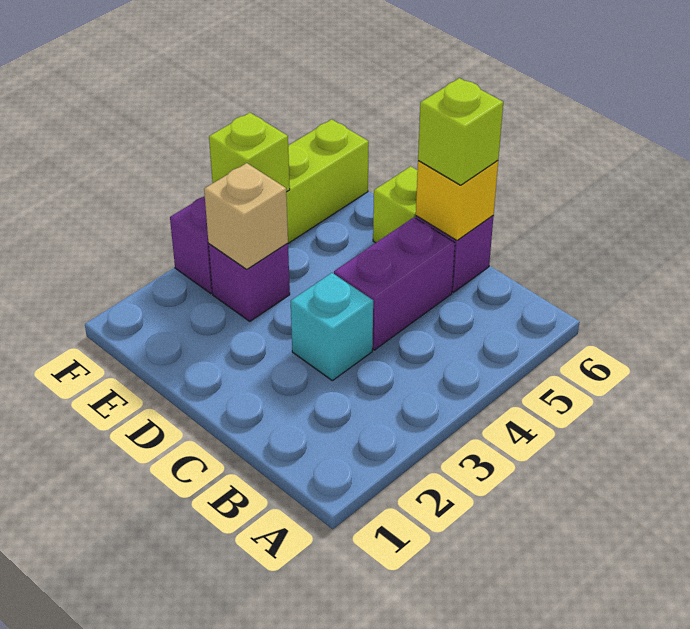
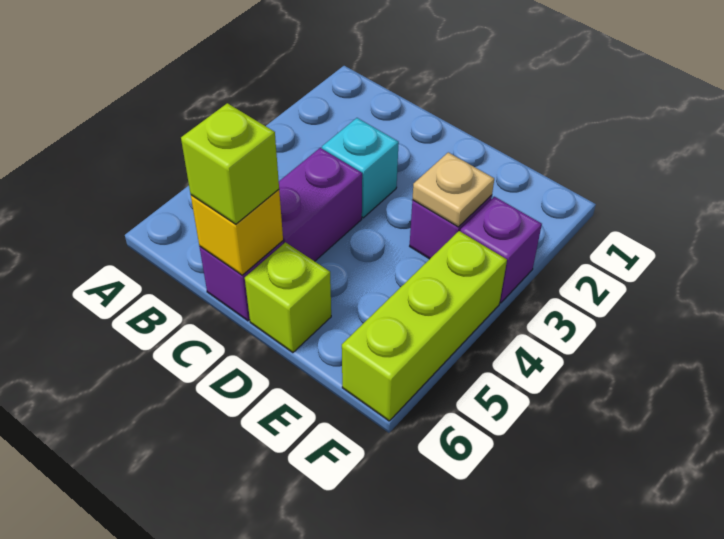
tan brick E3 level 2 -> tan plate E3 level 2
lime brick F4 level 2 -> none

